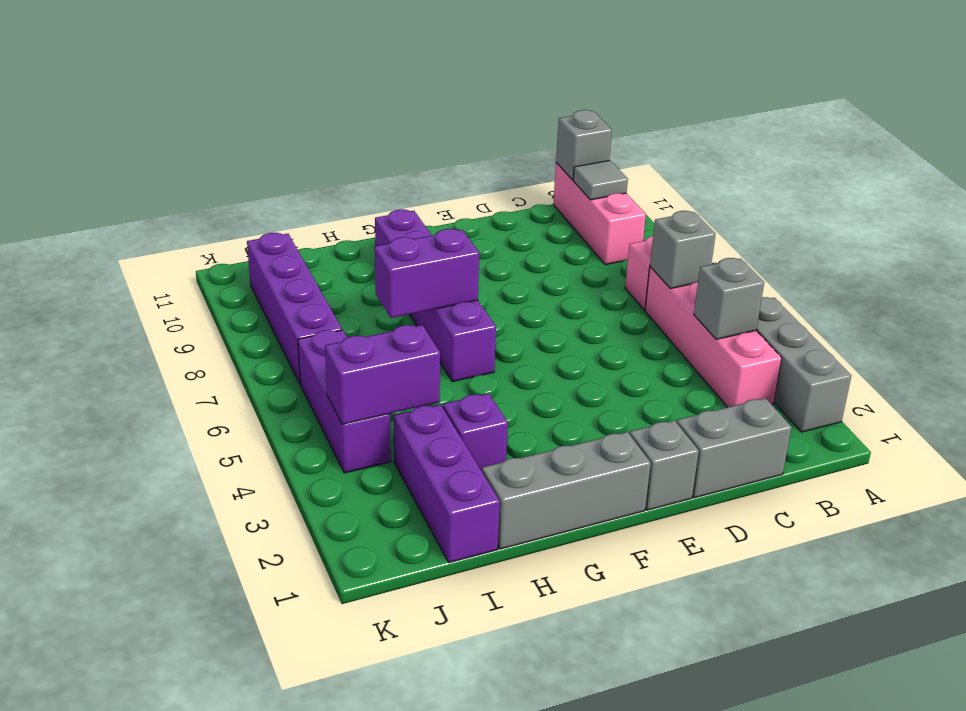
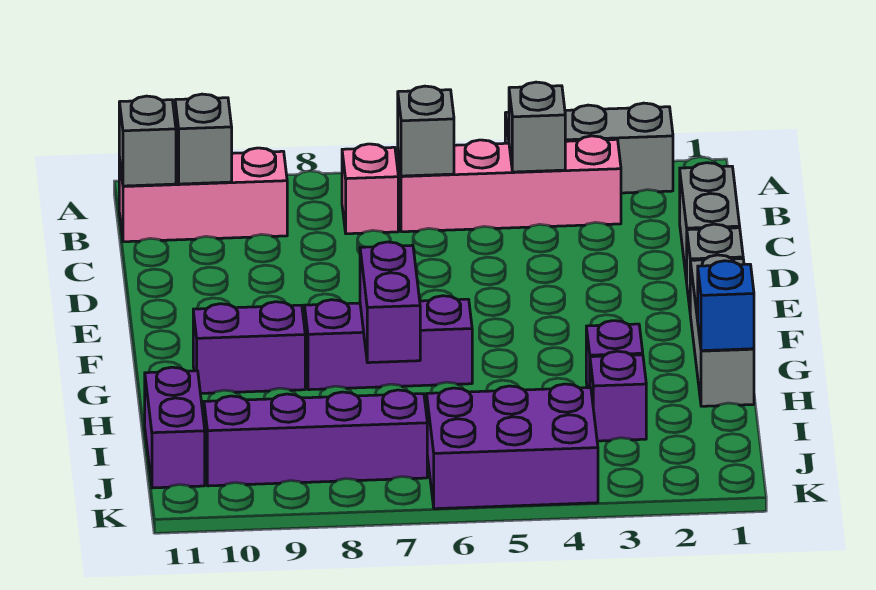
grey tile B10 level 2 -> grey brick B10 level 2
none -> blue brick H1 level 2
purple brick I1:I3 level 1 -> purple brick I3 level 1
purple brick I4:J4 level 2 -> purple brick I11:J11 level 1
purple brick J4:J6 level 1 -> purple brick J4:K6 level 1

